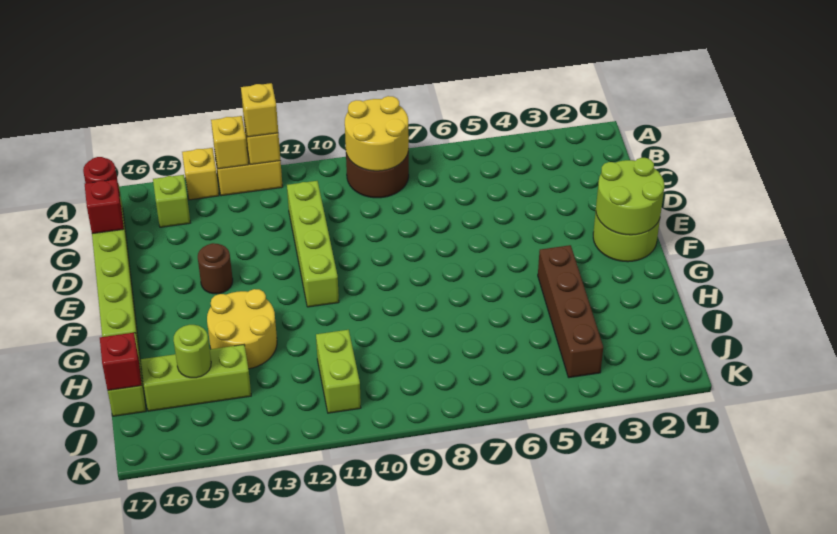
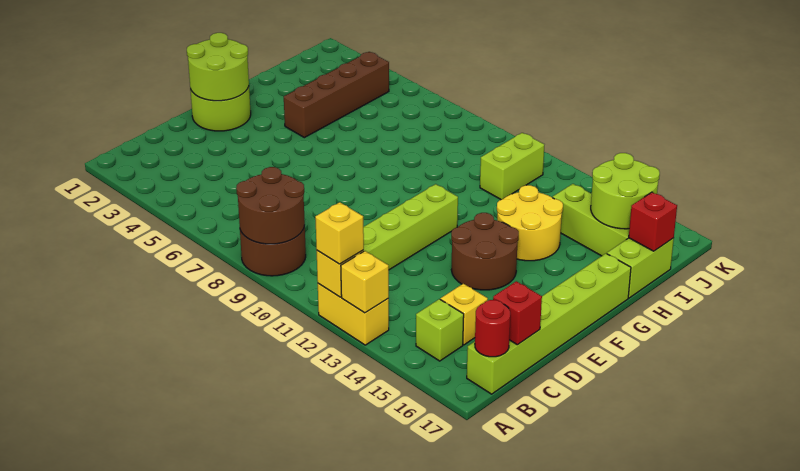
yellow round brick A8:B9 level 2 -> brown round brick A8:B9 level 2
yellow brick A14 level 1 -> yellow brick C15 level 1
brown round brick E14 level 1 -> brown round brick E13:F14 level 1
lime round brick I15 level 2 -> lime round brick I15:J16 level 2

